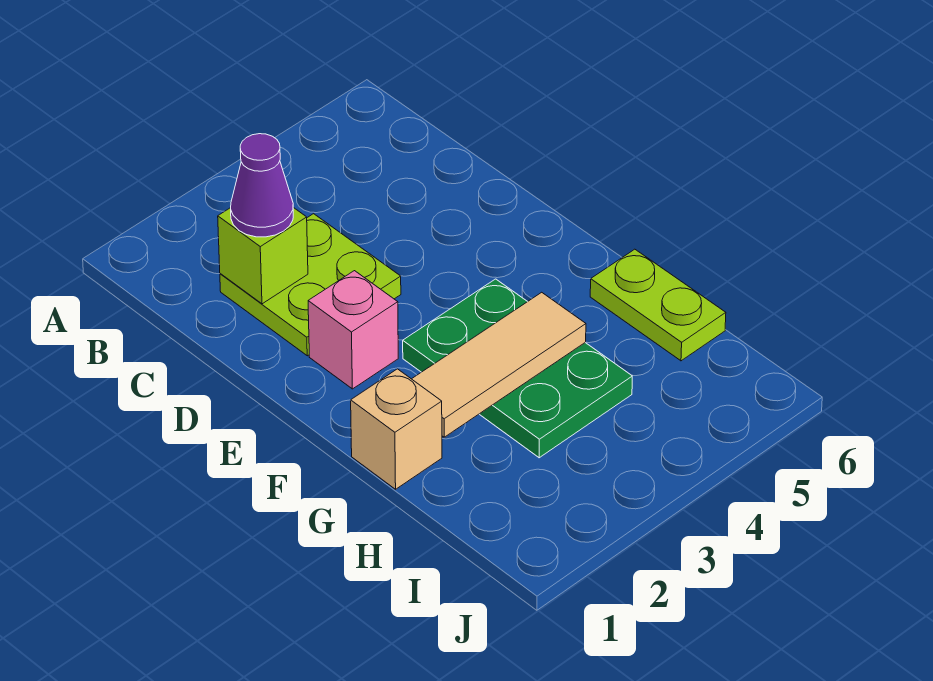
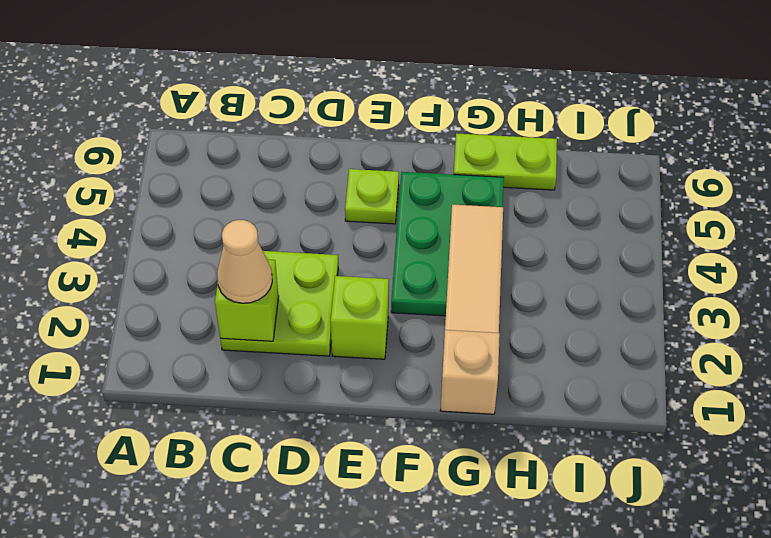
purple cone C2 level 3 -> tan cone C2 level 3
pink brick E2 level 1 -> lime brick E2 level 1
none -> lime plate E5 level 1
green plate F3:H4 level 1 -> green plate F3:G5 level 1

